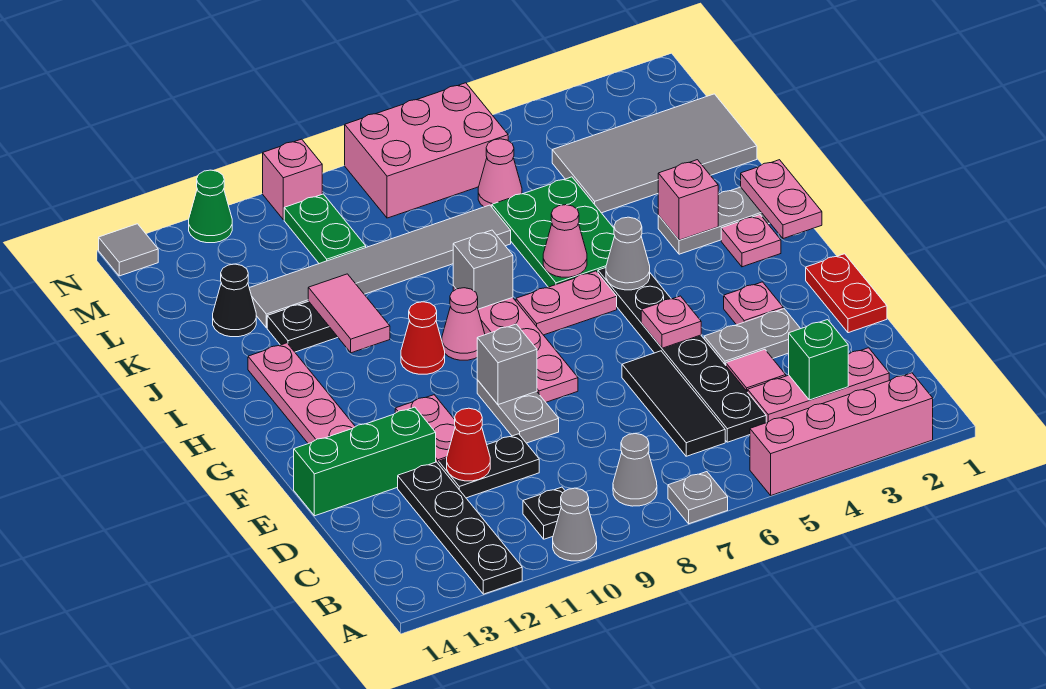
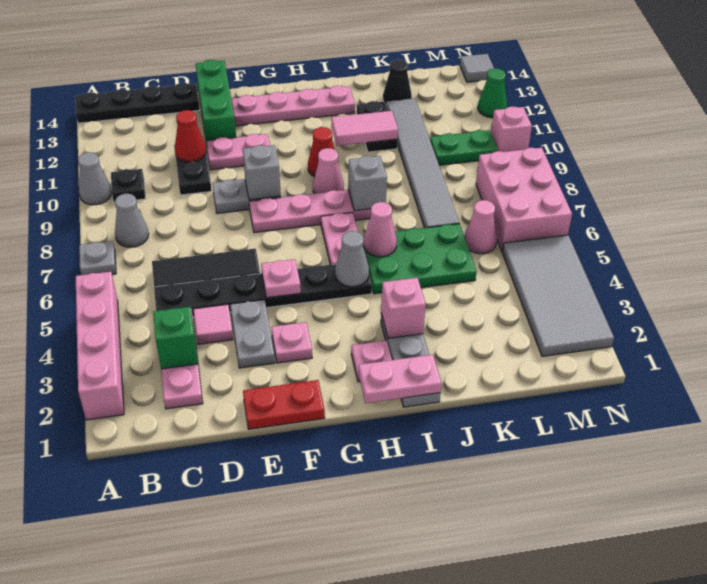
black plate A12:D12 level 1 -> black plate A14:D14 level 1
grey tile K1:L4 level 1 -> grey tile M2:N5 level 1

